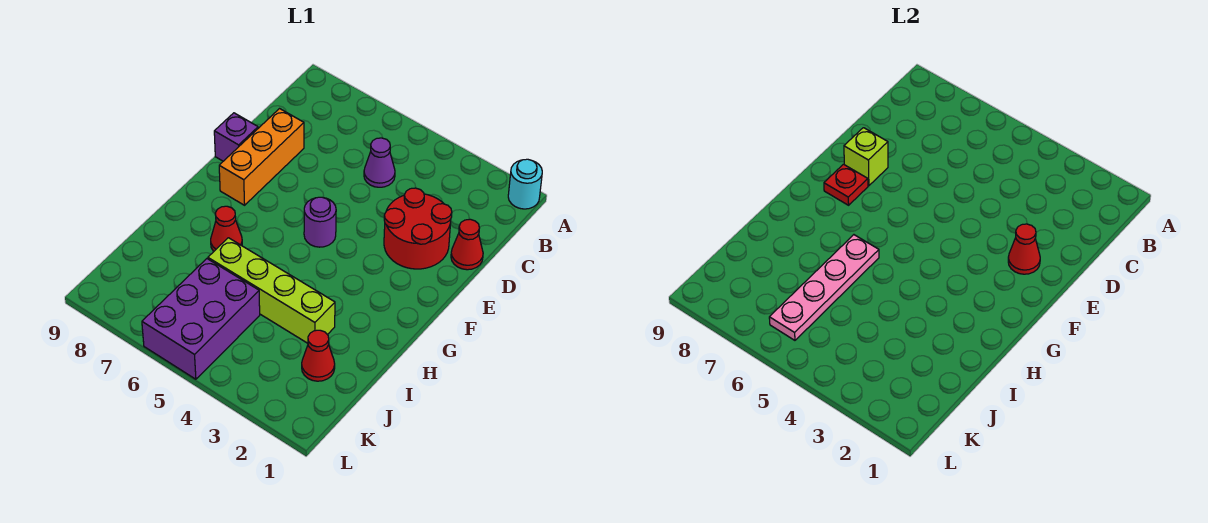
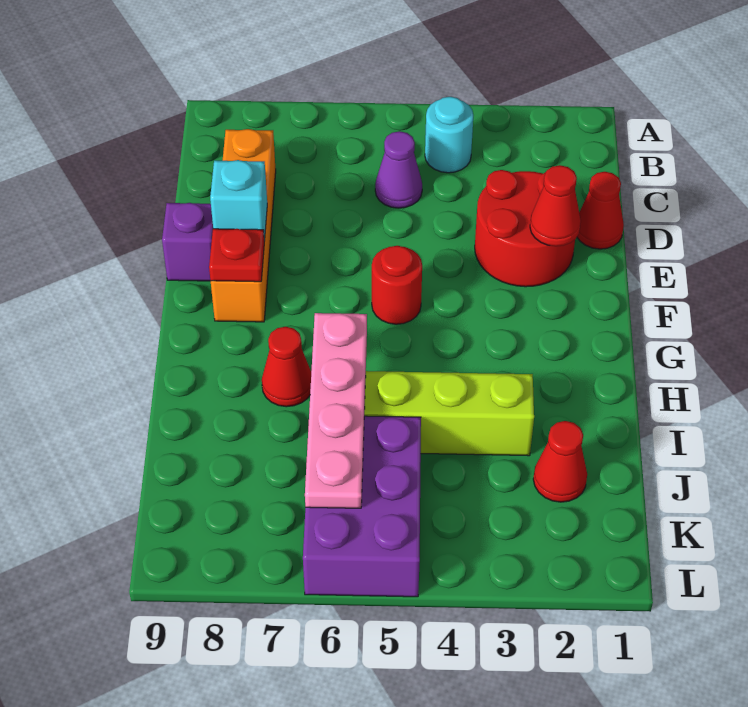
cyan round brick A1 level 1 -> cyan round brick B4 level 1
orange brick D8:F8 level 1 -> orange brick C8:F8 level 1
lime brick E8 level 2 -> cyan brick E8 level 2
purple round brick F5 level 1 -> red round brick F5 level 1

